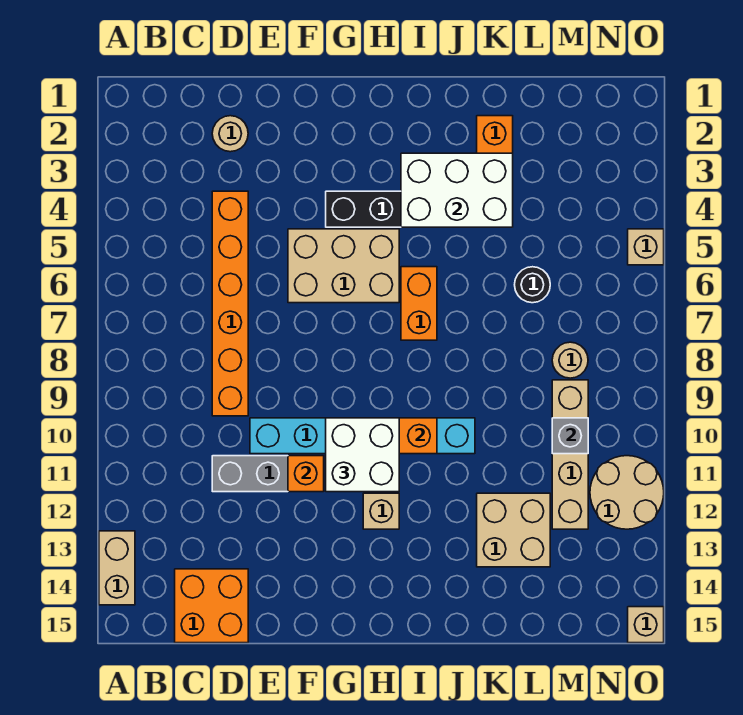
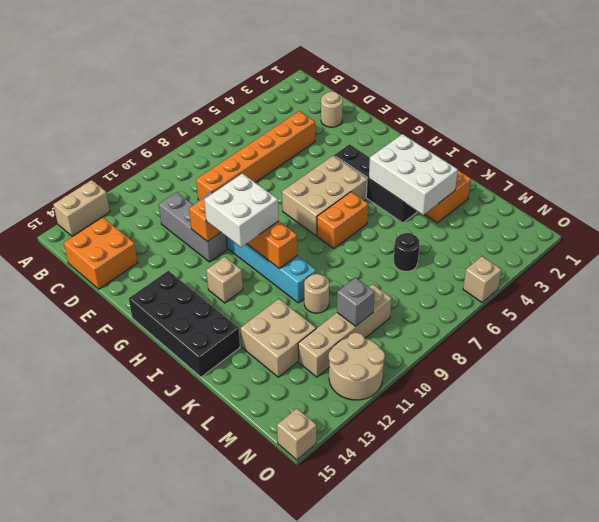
tan brick F5:H6 level 1 -> tan brick G5:H7 level 1
none -> black brick G14:J15 level 1
tan round brick M8 level 1 -> tan round brick K10 level 1

